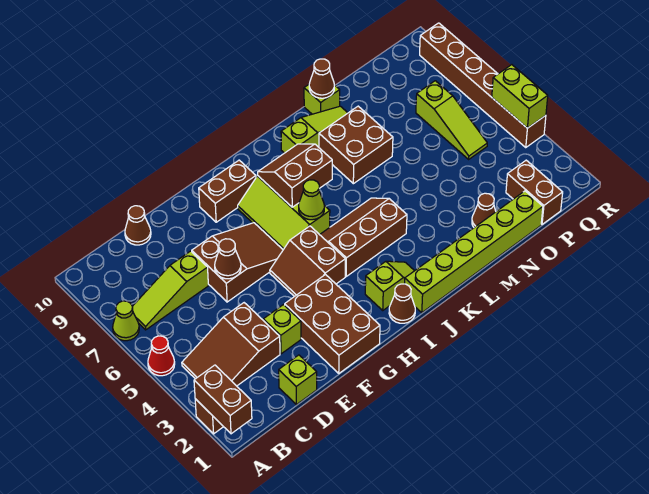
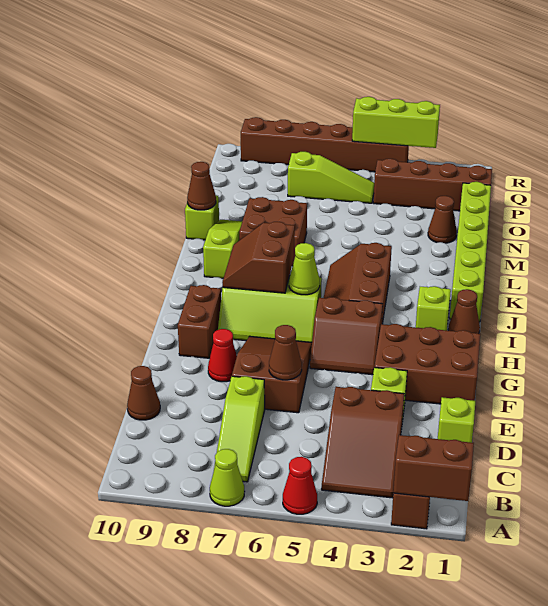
none -> red cone F8 level 1
brown brick P1:P2 level 1 -> brown brick P1:P4 level 1
lime brick R4:R5 level 2 -> lime brick R3:R5 level 2

